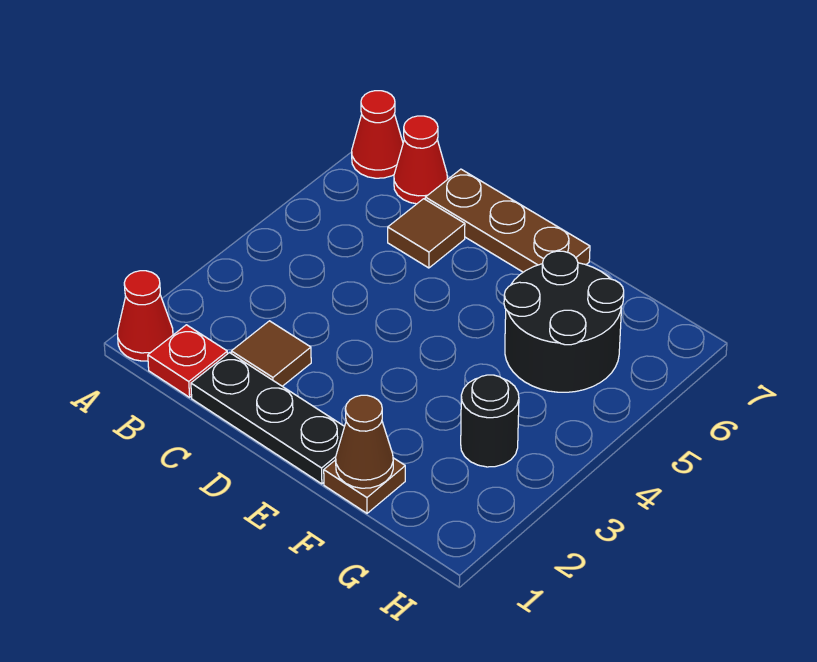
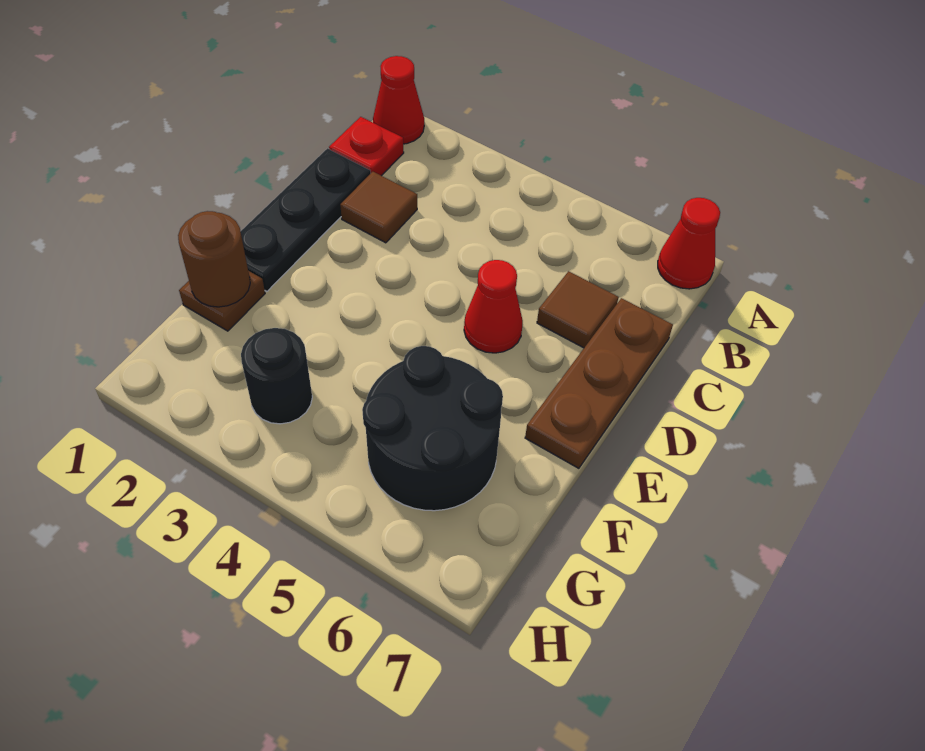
red cone B7 level 1 -> red cone D5 level 1
brown cone F1 level 2 -> brown round brick F1 level 2

